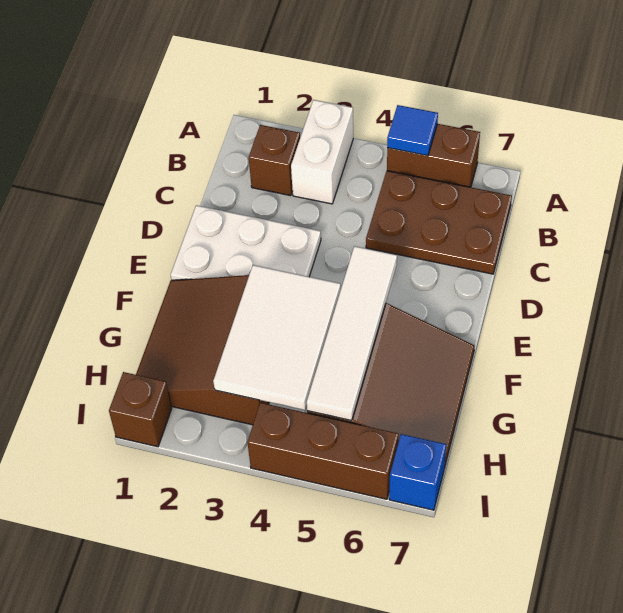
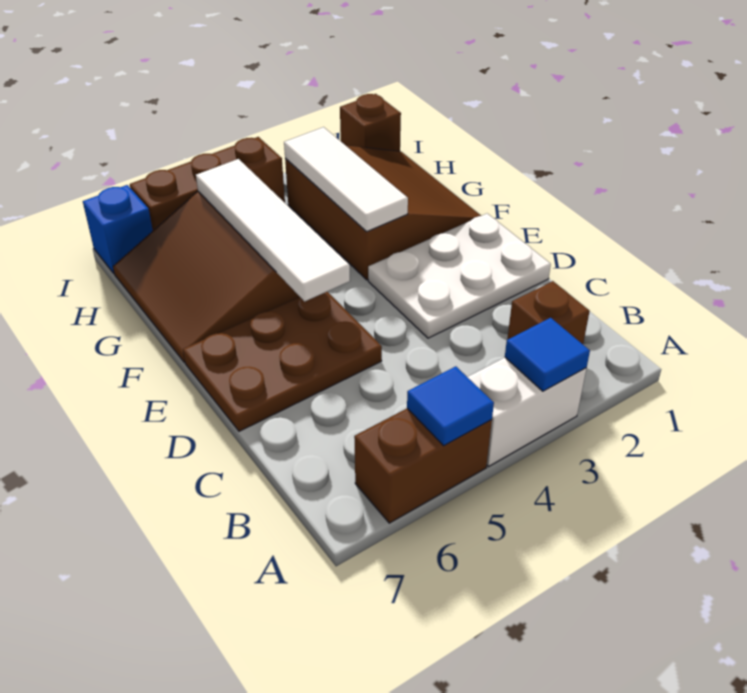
white brick A3:B3 level 1 -> white brick A3:A4 level 1
none -> blue tile A3 level 2
brown plate B5:C7 level 1 -> brown plate D5:E7 level 1
white tile F3:H4 level 2 -> white tile F3:H3 level 2

